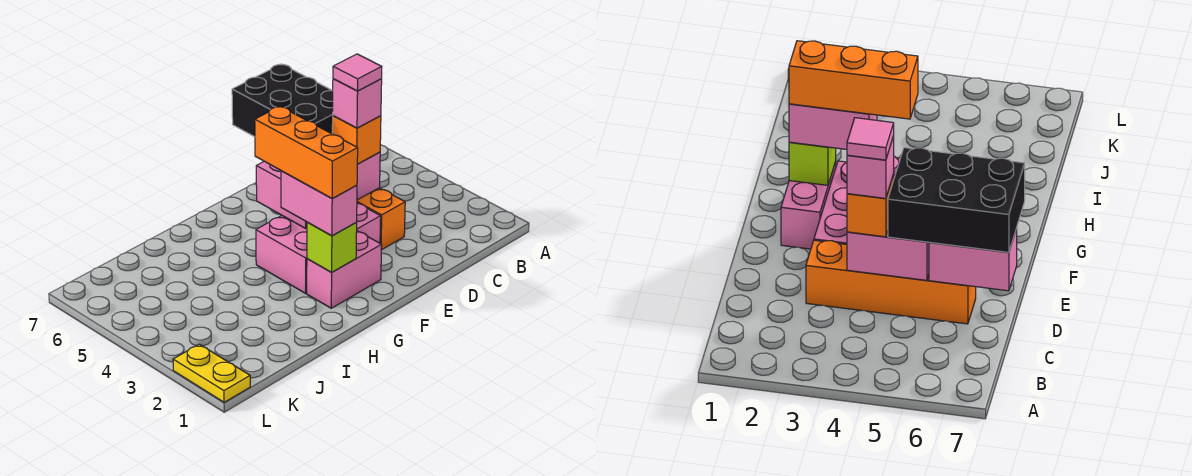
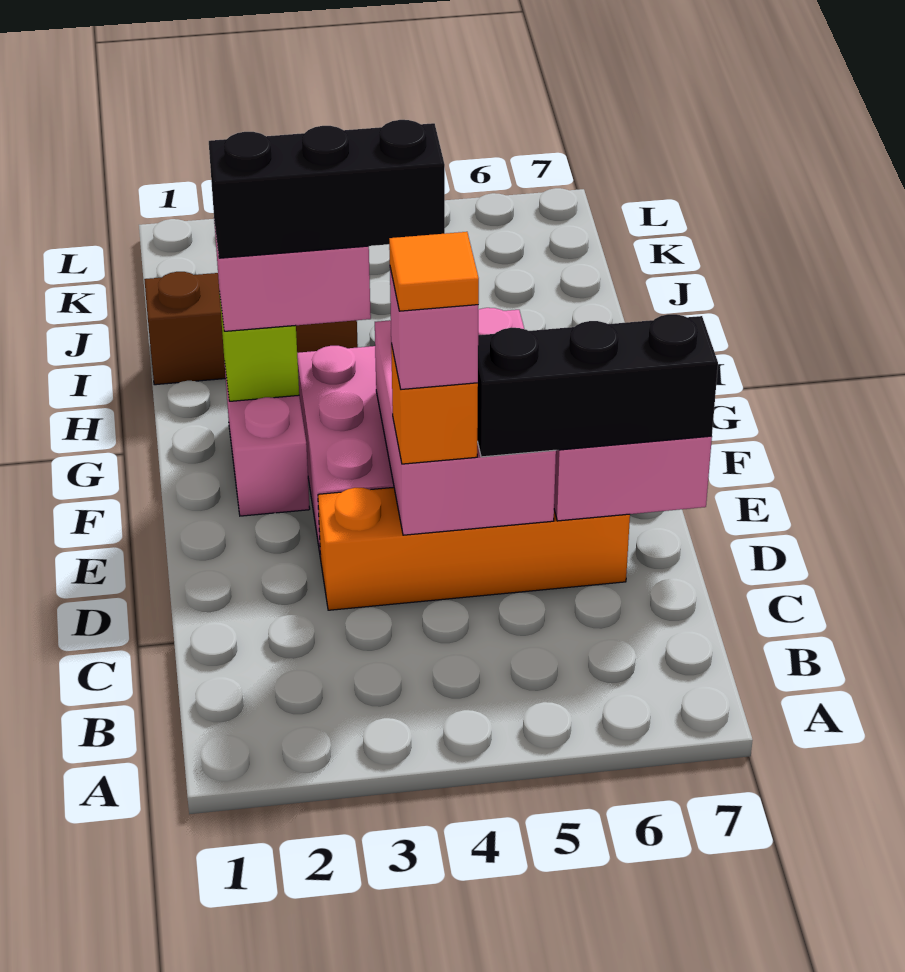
pink tile D4 level 5 -> orange tile D4 level 5
black brick D5:E7 level 3 -> black brick D5:D7 level 3
orange brick G2:G4 level 4 -> black brick G2:G4 level 4
none -> brown brick I1:I3 level 1
yellow plate L1:L2 level 1 -> none

